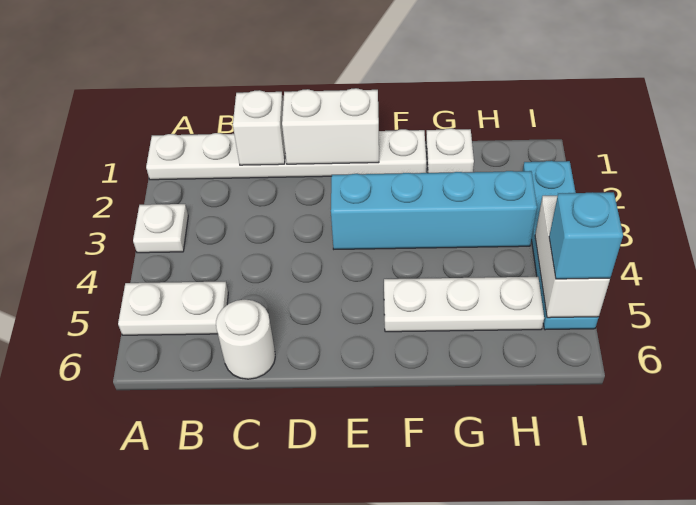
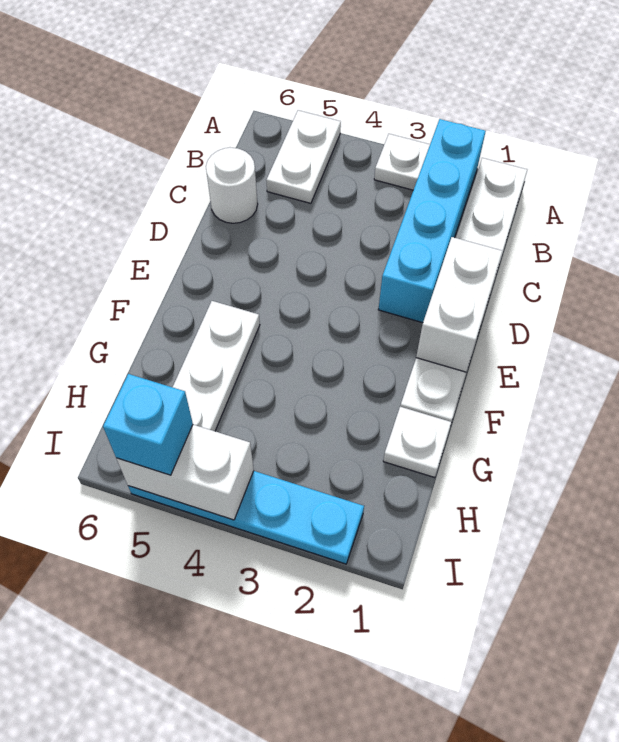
white brick C1 level 2 -> none
cyan brick E3:H3 level 1 -> cyan brick A2:D2 level 1

